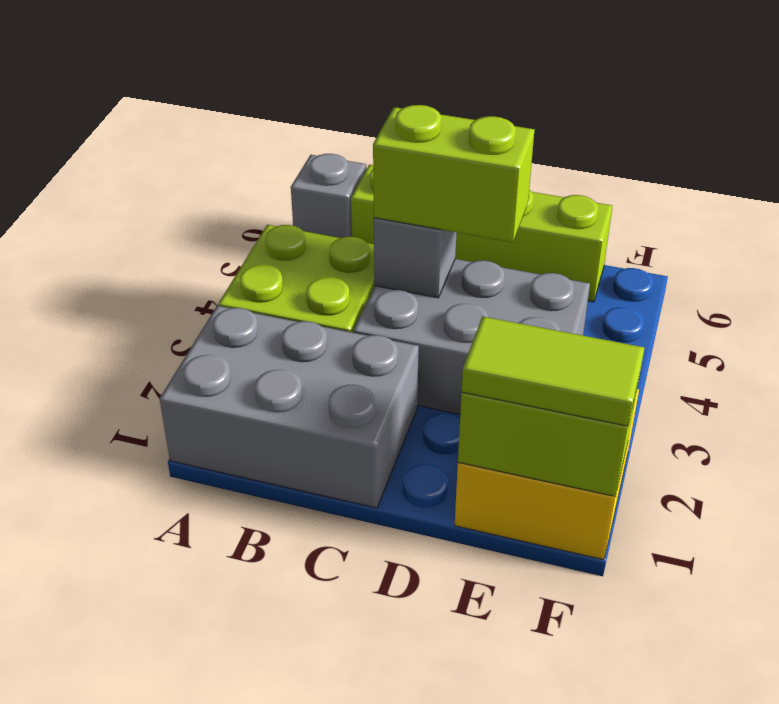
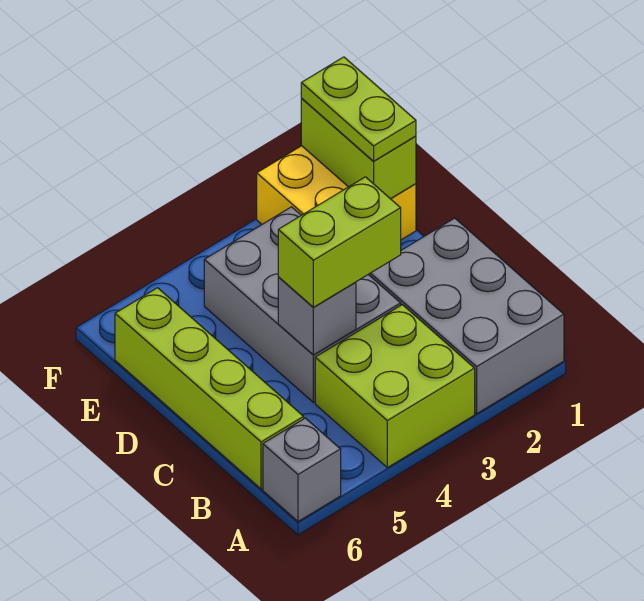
lime brick C4:D4 level 3 -> lime brick C3:C4 level 3
lime tile E1:F1 level 3 -> lime plate E1:F1 level 3

